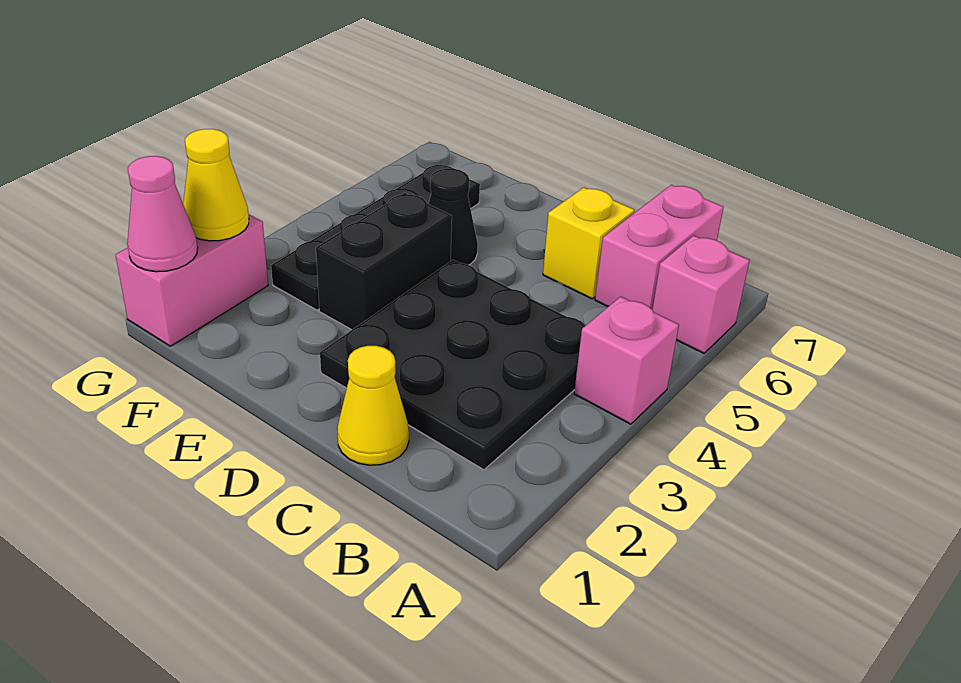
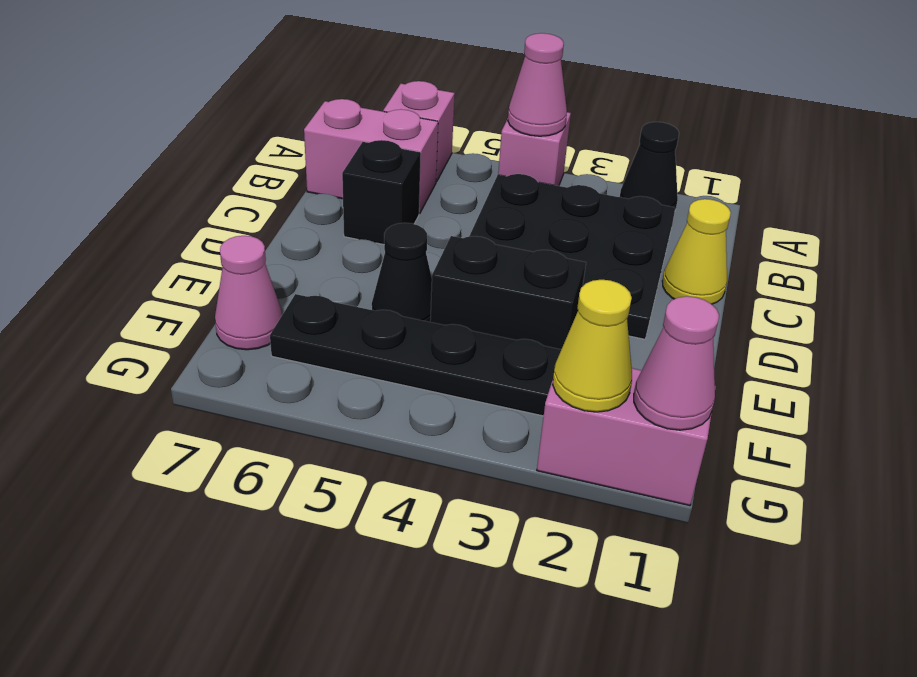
none -> black cone A2 level 1
none -> pink cone A4 level 2
yellow brick C6 level 1 -> black brick C6 level 1
none -> pink cone F7 level 1

